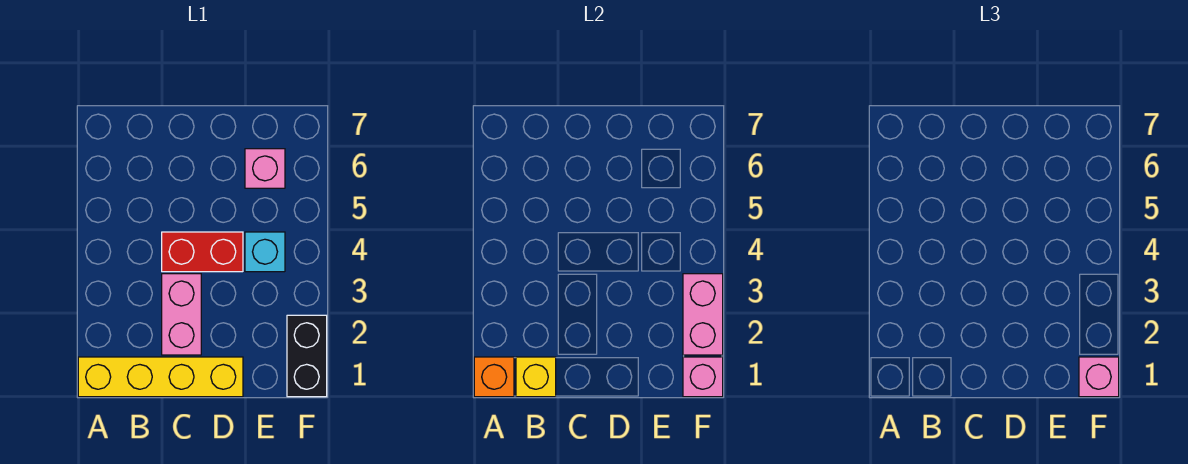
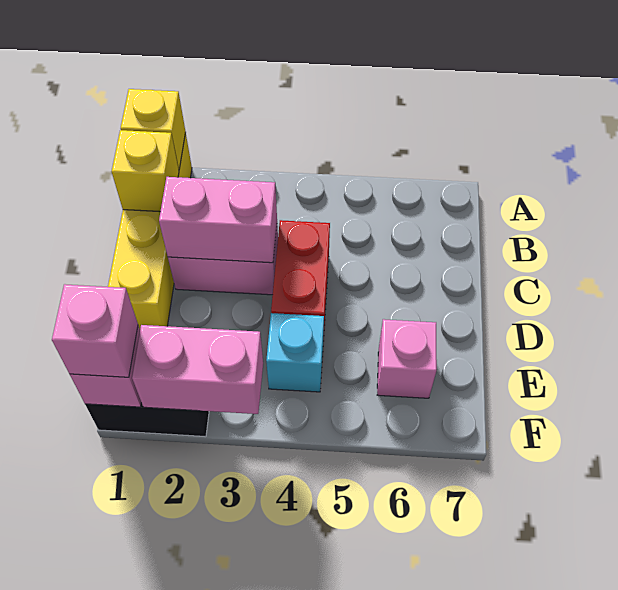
orange brick A1 level 2 -> yellow brick A1 level 2
none -> pink brick C2:C3 level 2

